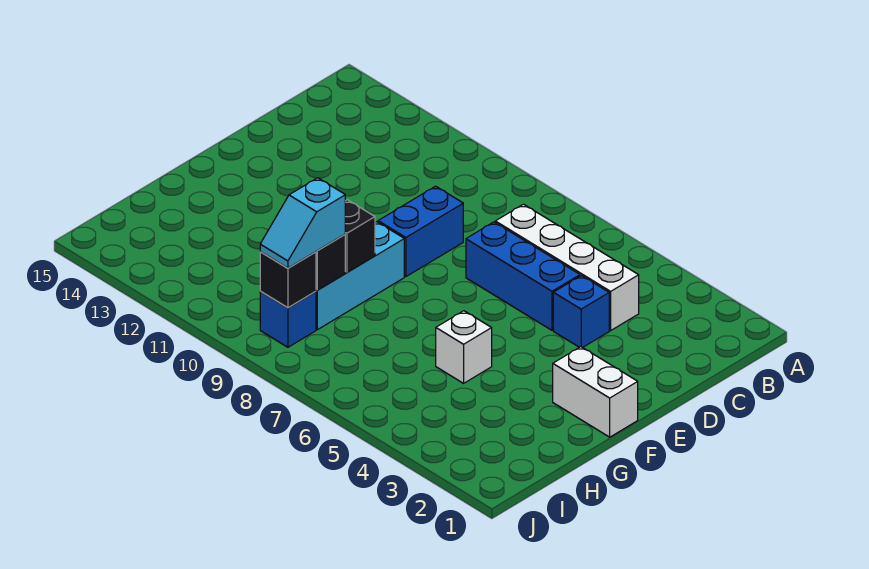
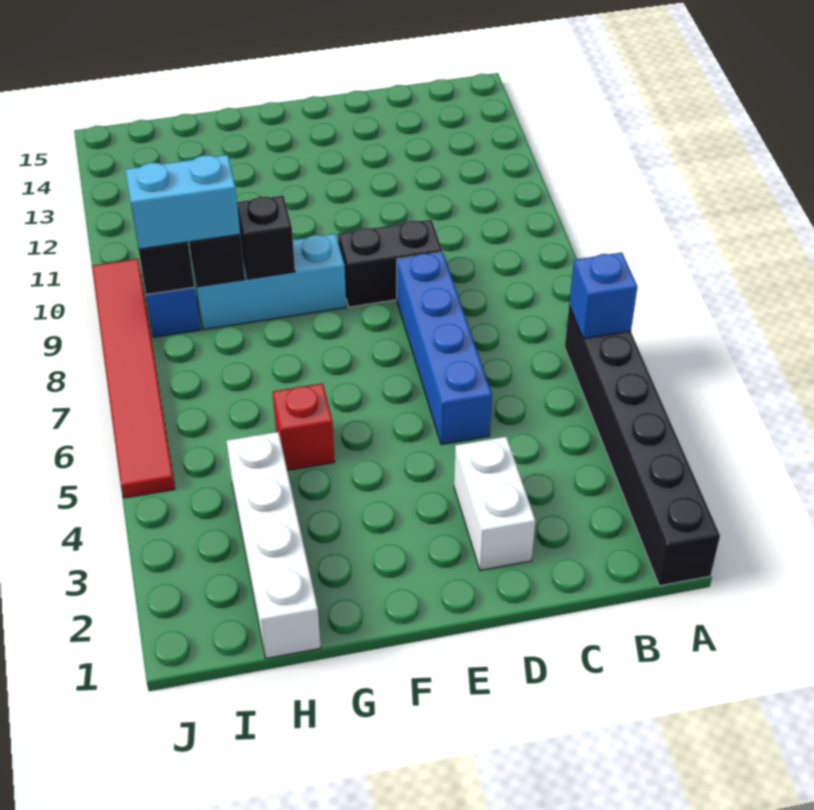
none -> black brick A1:A6 level 1
white brick C4:C7 level 1 -> white brick H1:H4 level 1
blue brick D4 level 1 -> blue brick A6 level 2
blue brick D5:D7 level 1 -> blue brick D5:D8 level 1
blue brick D9:E9 level 1 -> black brick D9:E9 level 1
white brick F1:F2 level 1 -> white brick D2:D3 level 1
white brick G5 level 1 -> red brick G5 level 1
cyan slope H9:I9 level 3 top H -> cyan brick H9:I9 level 3
none -> red tile J5:J10 level 1

